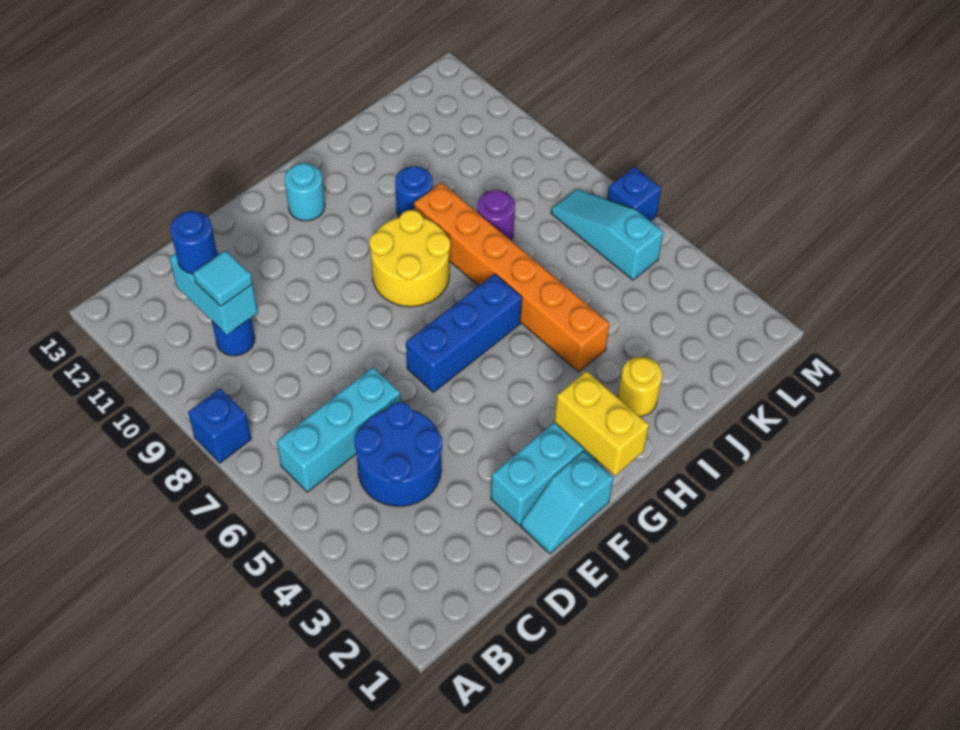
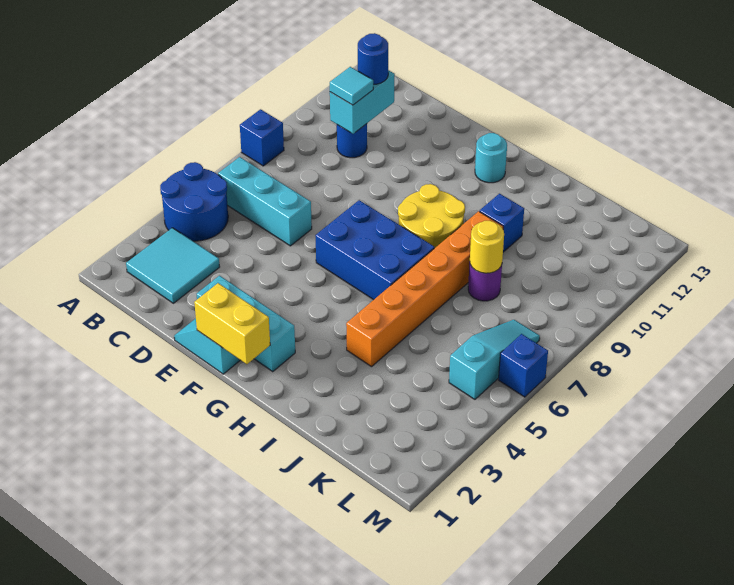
none -> cyan tile B2:C3 level 1
blue round brick C4:D5 level 1 -> blue round brick A4:B5 level 1
blue brick F6:H6 level 1 -> blue brick F6:H7 level 1
yellow brick G1:G2 level 2 -> yellow brick F1:G1 level 2
yellow round brick I2 level 1 -> yellow round brick J8 level 2
blue round brick I10 level 1 -> blue brick I10 level 1

